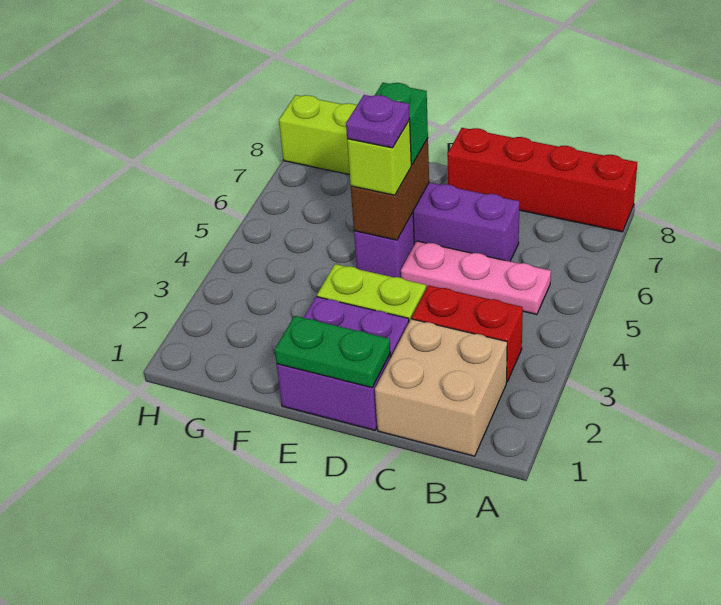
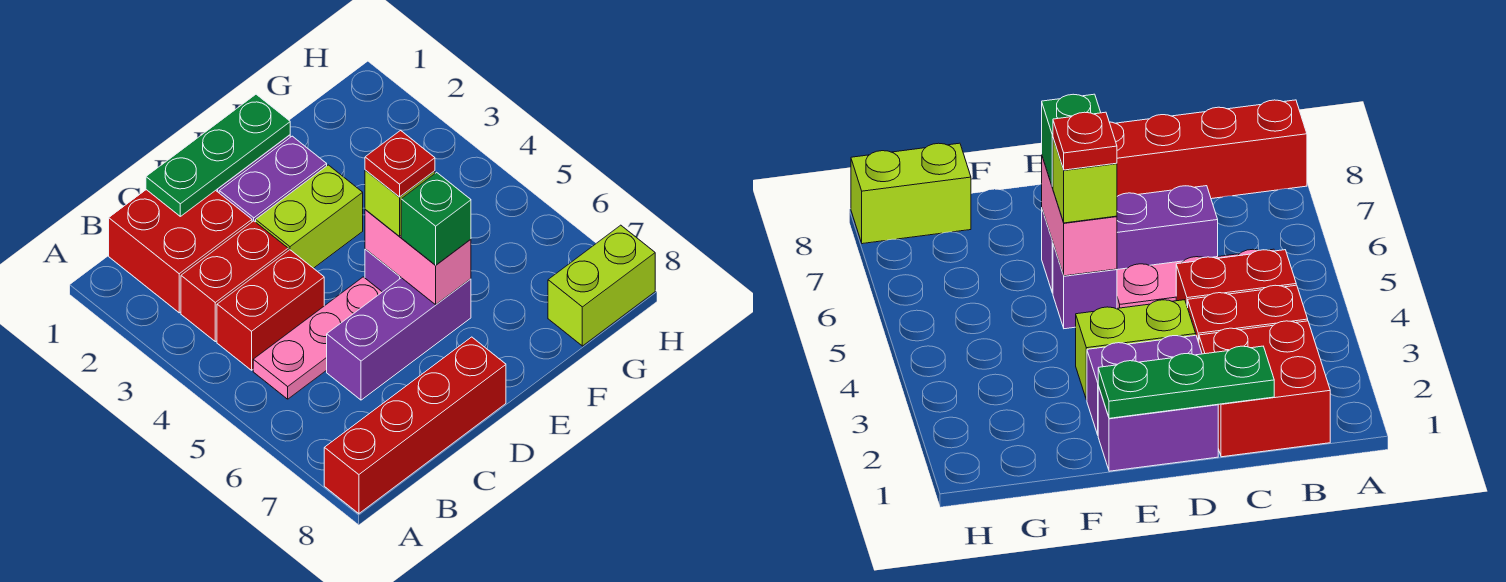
tan brick B1:C2 level 1 -> red brick B1:C2 level 1
none -> red brick B4:C4 level 1
green plate D1:E1 level 2 -> green plate C1:E1 level 2
brown brick E5:E6 level 2 -> pink brick E5:E6 level 2
purple plate E5 level 4 -> red plate E5 level 4

